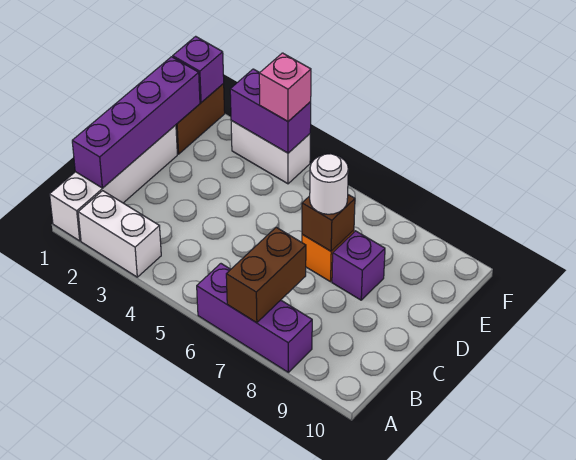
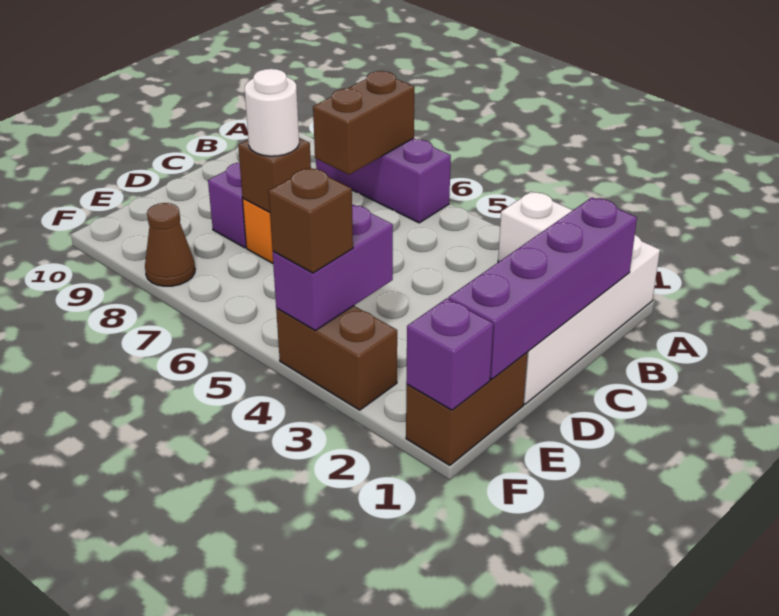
white brick F3:F4 level 1 -> brown brick F3:F4 level 1
purple brick F3:F4 level 2 -> purple brick E4:F4 level 2
pink brick F4 level 3 -> brown brick F4 level 3
none -> brown cone F8 level 1

